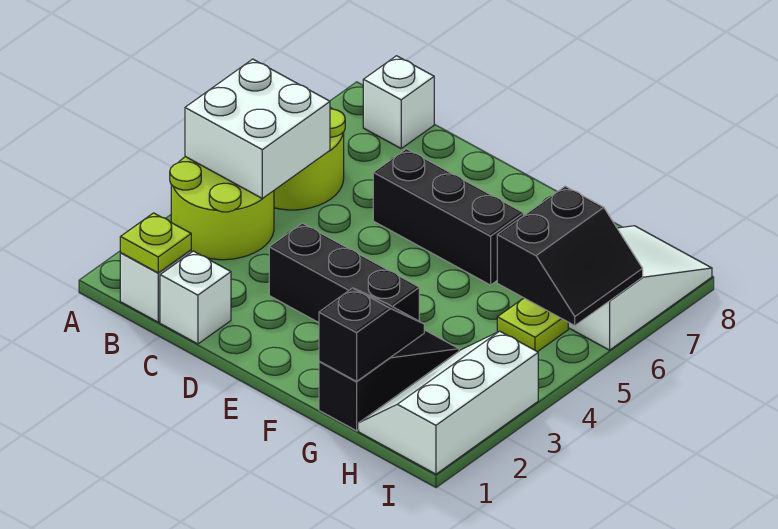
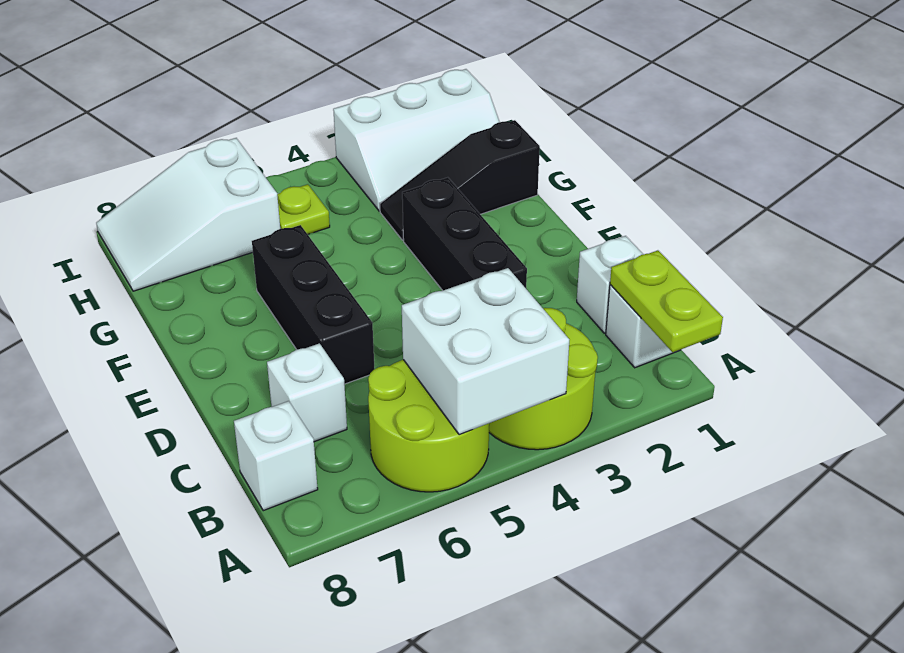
lime plate B1 level 2 -> lime plate A1:B1 level 2
none -> white brick C7 level 1
black slope G1:G2 level 2 top 1 -> none
black slope H5:I6 level 2 top H -> none

